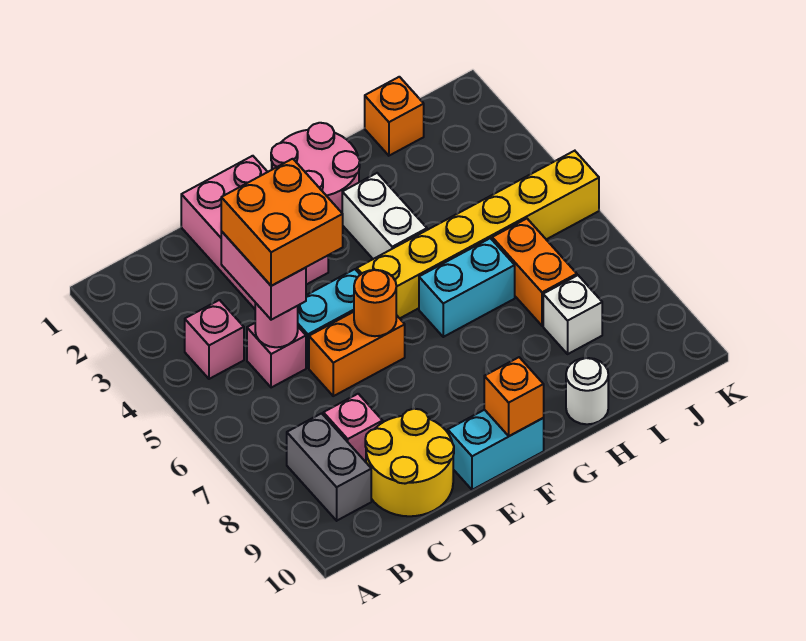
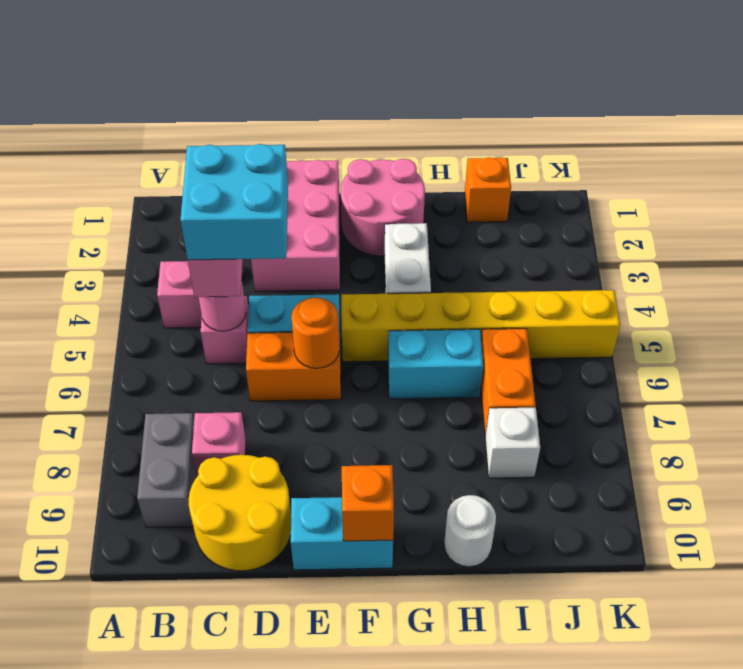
orange brick C4:D5 level 4 -> cyan brick C4:D5 level 4

